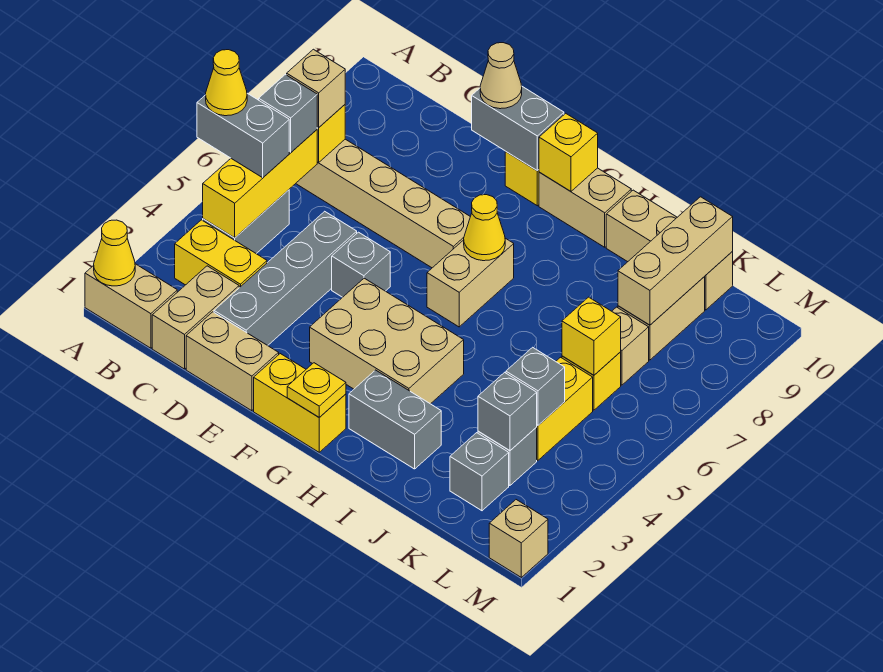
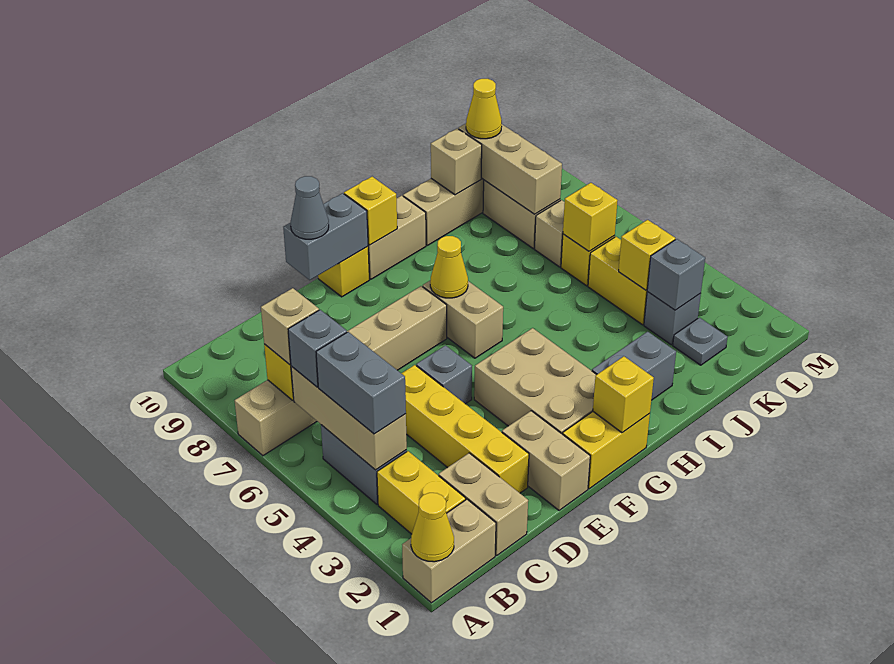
grey brick A5:B5 level 3 -> grey brick B4:B5 level 3
yellow cone A5 level 4 -> yellow cone K10 level 3
yellow brick B3:C3 level 1 -> yellow brick B2:B3 level 1
yellow brick B4:B6 level 2 -> tan brick B4:B6 level 2
tan brick D1:E1 level 1 -> tan brick E1:E2 level 1
grey brick D2:D5 level 1 -> yellow brick D2:D5 level 1
tan cone E10 level 3 -> grey cone E10 level 3
tan brick F3:H4 level 1 -> tan brick F2:G4 level 1
yellow plate G1 level 2 -> yellow brick G1 level 2
grey brick K2 level 1 -> grey plate K2 level 1
grey brick K4 level 2 -> yellow brick K4 level 2
tan brick M1 level 1 -> tan brick J10 level 2

